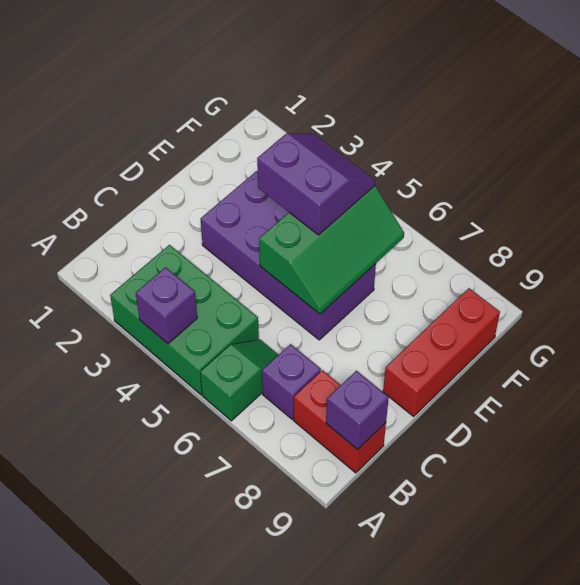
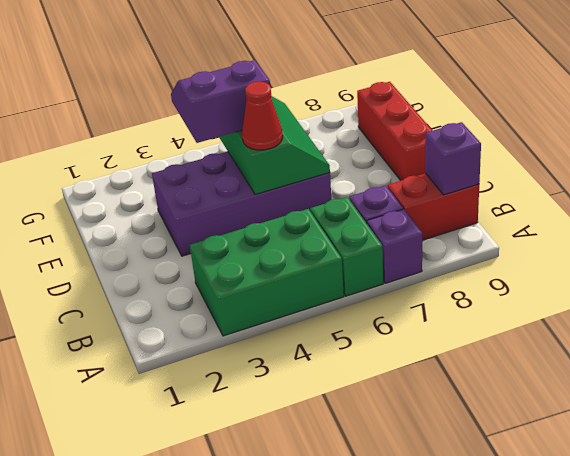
purple brick A4 level 2 -> purple brick A7 level 1
green slope A6:B6 level 1 top A -> green brick A6:B6 level 1
none -> red cone D5 level 3

